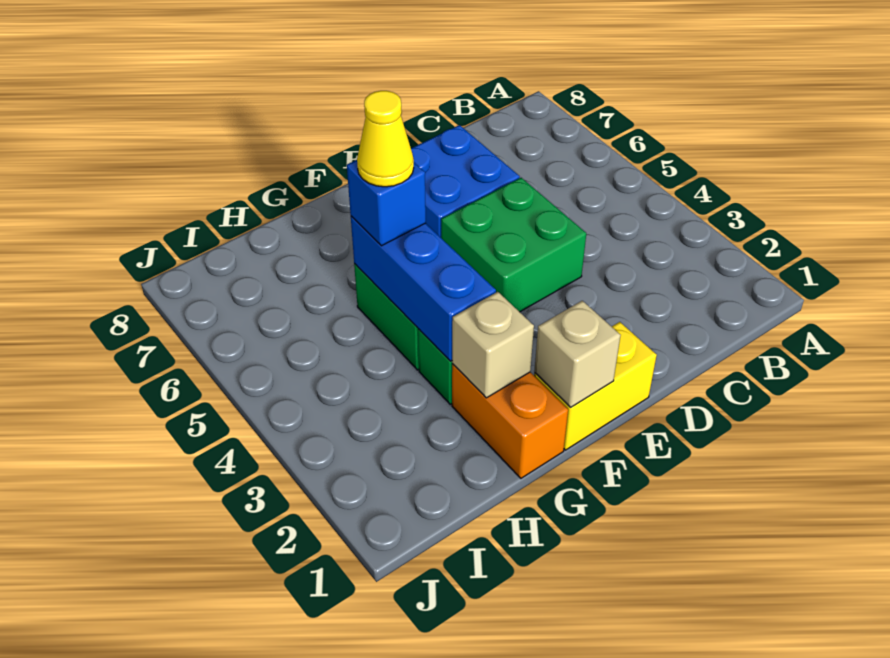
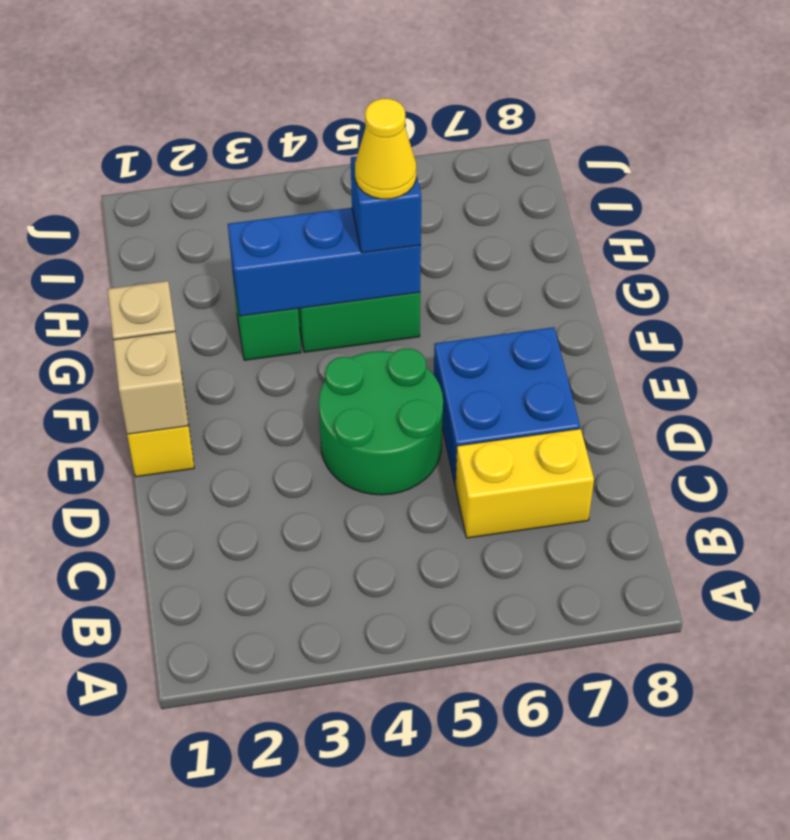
none -> yellow brick C6:C7 level 1
green brick D4:E5 level 1 -> green round brick D4:E5 level 1
orange brick G1:G2 level 1 -> none
tan brick G2 level 2 -> tan brick E1 level 2

